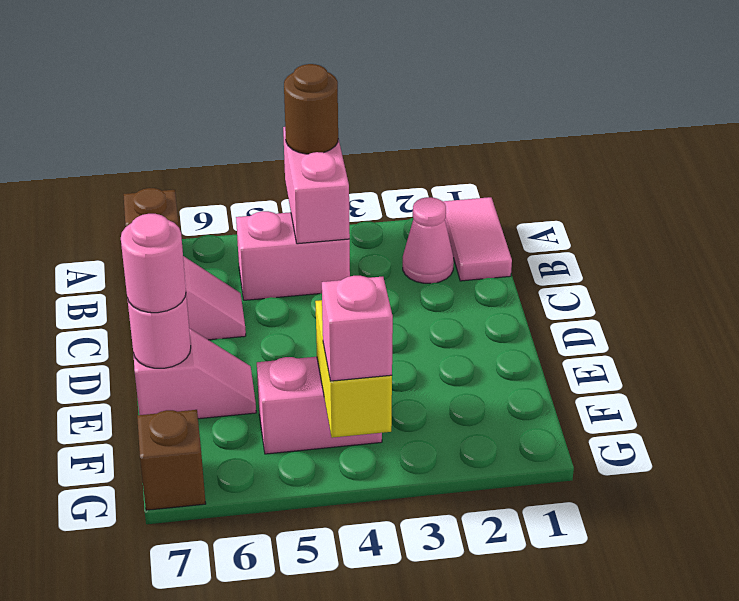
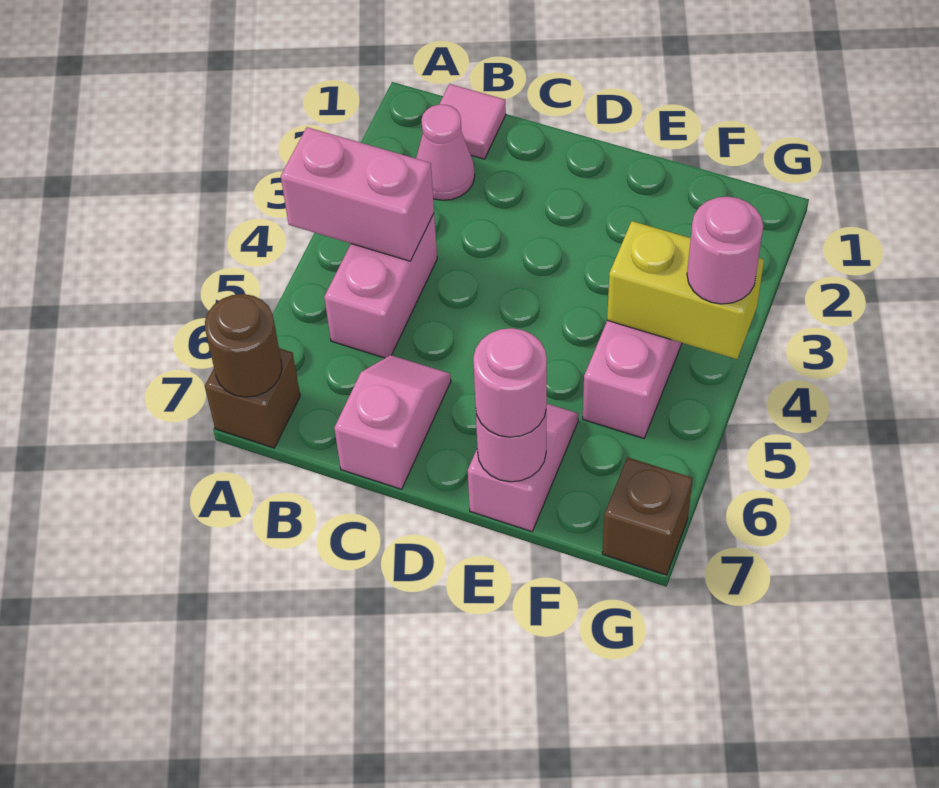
pink tile A1:B1 level 1 -> pink tile B1 level 1
brown round brick A4 level 3 -> brown round brick A7 level 2
pink brick G4 level 3 -> pink round brick G4 level 3

